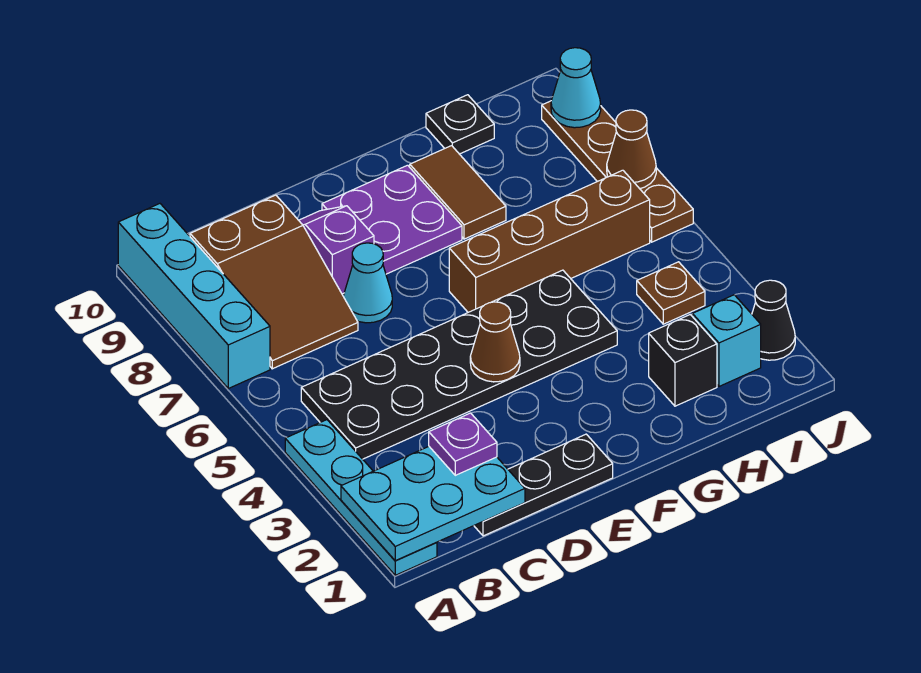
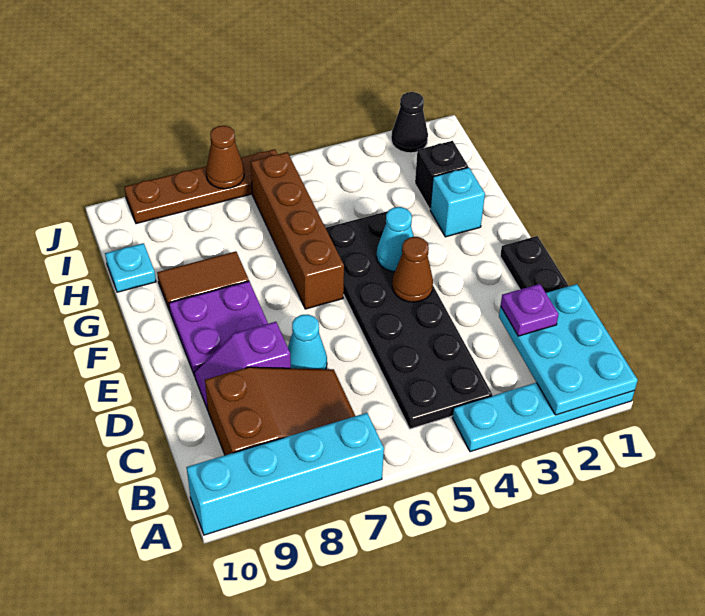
black plate H10 level 1 -> cyan plate H10 level 1
cyan brick I2 level 1 -> cyan brick G2 level 1
brown plate I4 level 1 -> none
cyan cone J9 level 2 -> cyan cone F4 level 2

